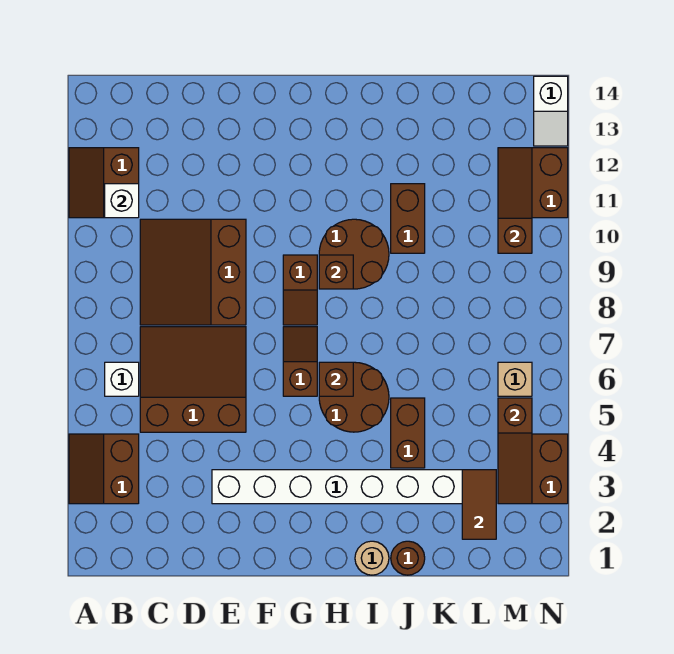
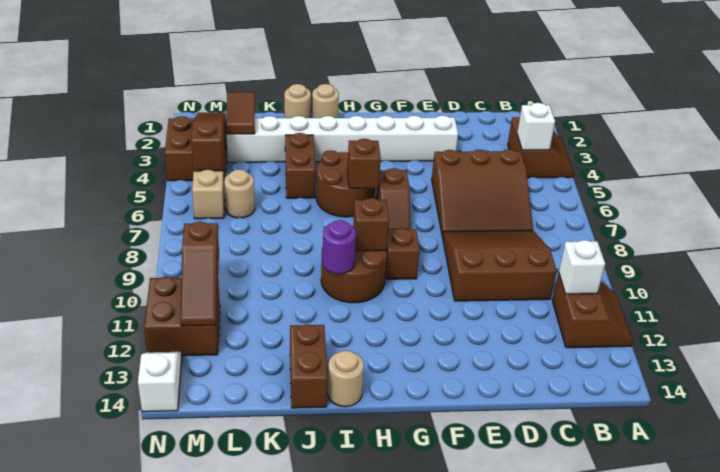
white brick B6 level 1 -> white brick B4 level 2
brown slope C8:E10 level 1 top E -> brown slope C8:E10 level 1 top 10
none -> purple round brick I10 level 2
none -> tan round brick I14 level 1
brown round brick J1 level 1 -> tan round brick J1 level 1
brown brick J10:J11 level 1 -> brown brick J13:J14 level 1
none -> tan round brick L6 level 1

